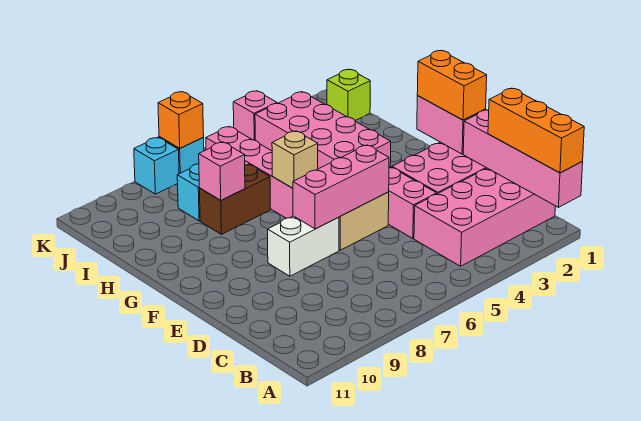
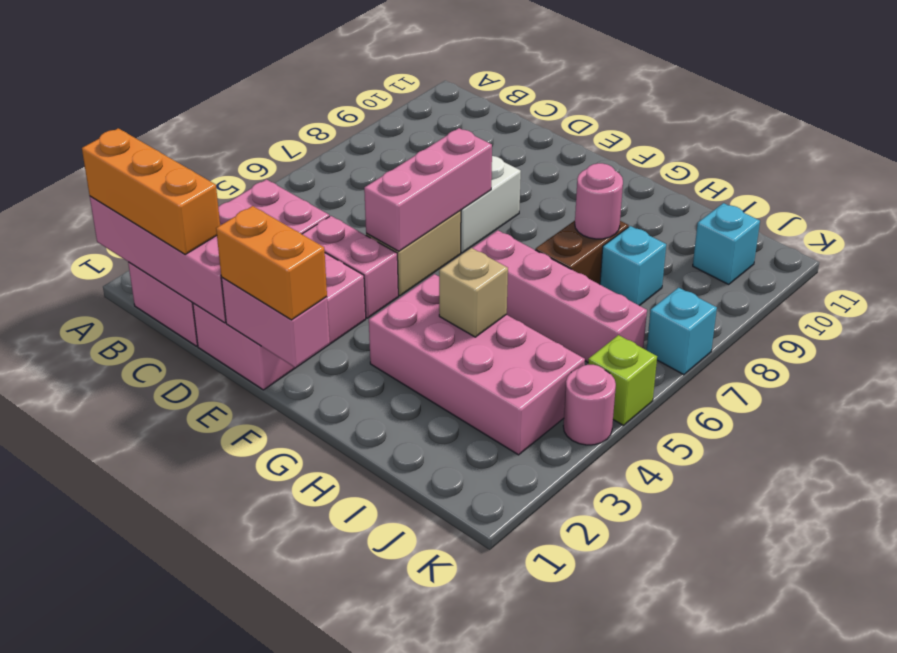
tan brick G6 level 2 -> tan brick H4 level 2
pink brick H8 level 2 -> pink round brick H8 level 2
lime brick J1 level 1 -> lime brick K5 level 1
pink brick K4 level 1 -> pink round brick K4 level 1
orange brick K7 level 2 -> none
cyan brick K8 level 1 -> cyan brick J10 level 1

